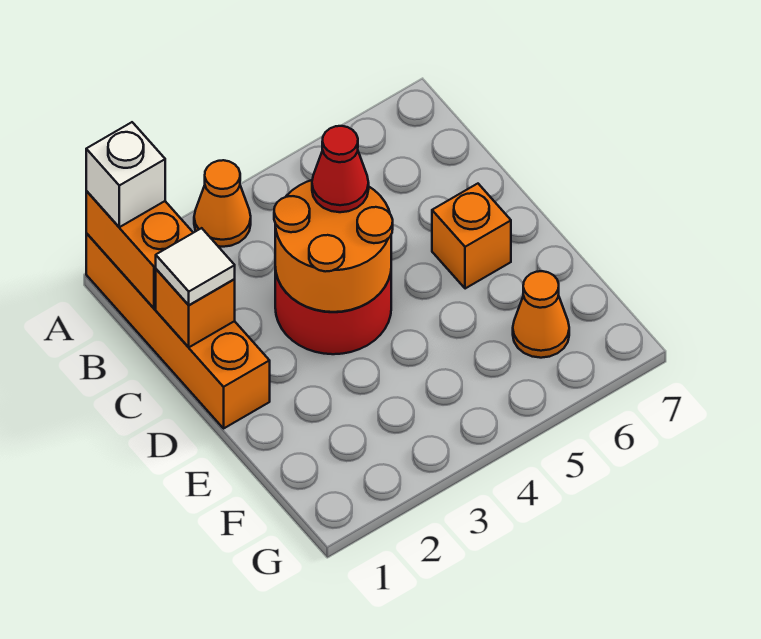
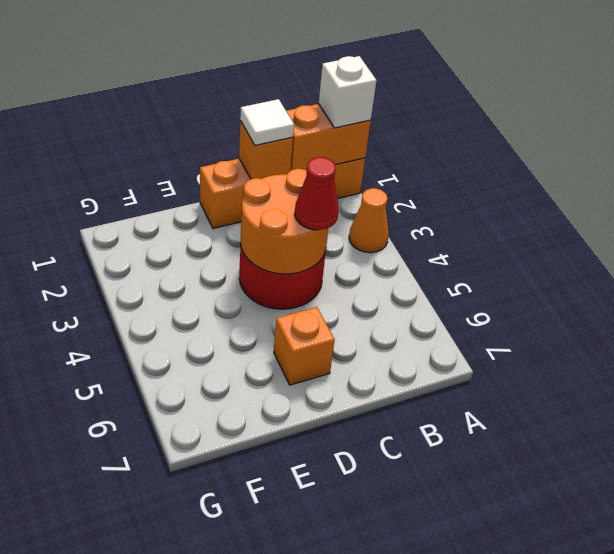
orange cone F6 level 1 -> none

